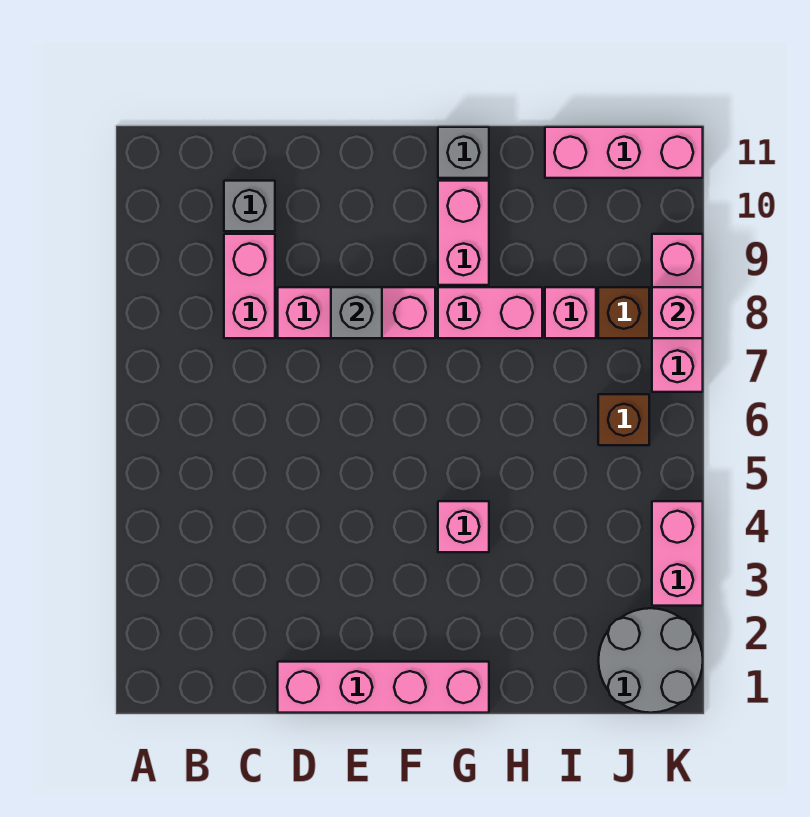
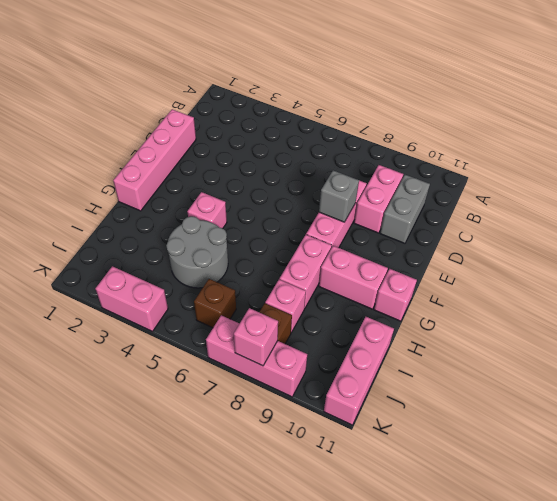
pink brick C8:C9 level 1 -> pink brick C9:D9 level 1
grey brick C10 level 1 -> grey brick C10:D10 level 1
grey brick G11 level 1 -> pink brick G11 level 1
grey round brick J1:K2 level 1 -> grey round brick H4:I5 level 1

